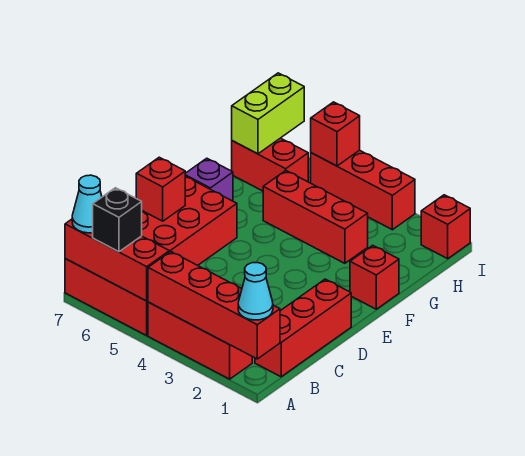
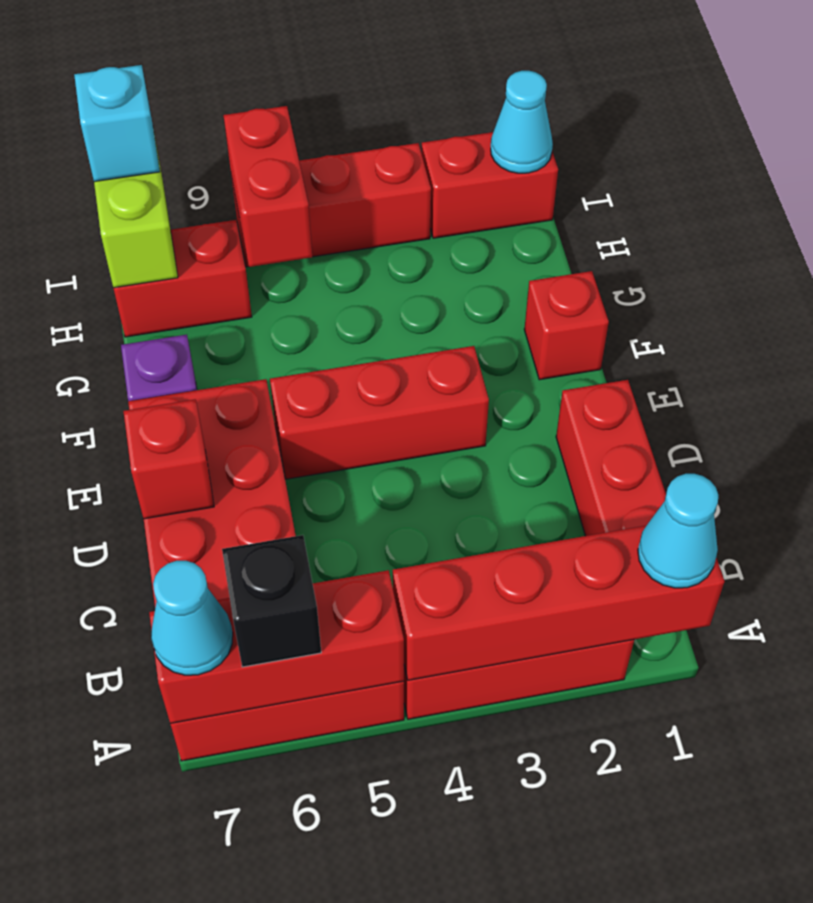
red brick G3:G5 level 1 -> red brick E3:E5 level 1
red brick I1 level 1 -> red brick I1:I2 level 1
none -> cyan cone I1 level 2
red brick I5 level 2 -> red brick H5:I5 level 2
none -> cyan brick I7 level 3

